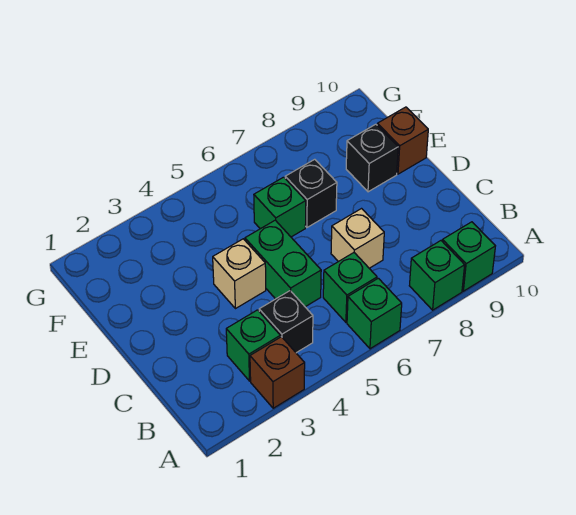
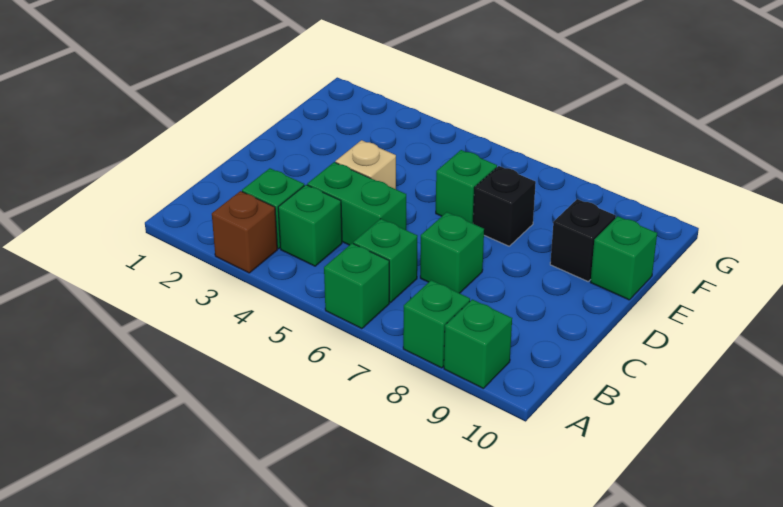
black brick B4 level 1 -> green brick B4 level 1
green brick C5:D5 level 1 -> green brick C4:C5 level 1
tan brick C7 level 1 -> green brick C7 level 1
brown brick E10 level 1 -> green brick E10 level 1

